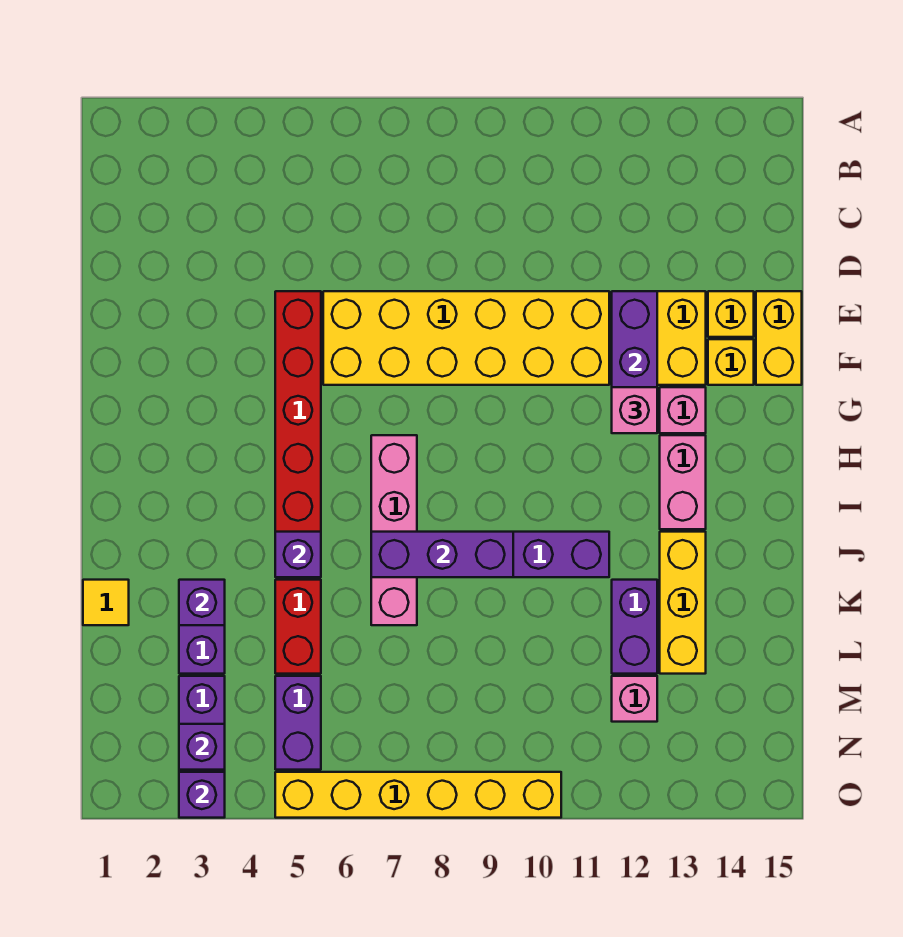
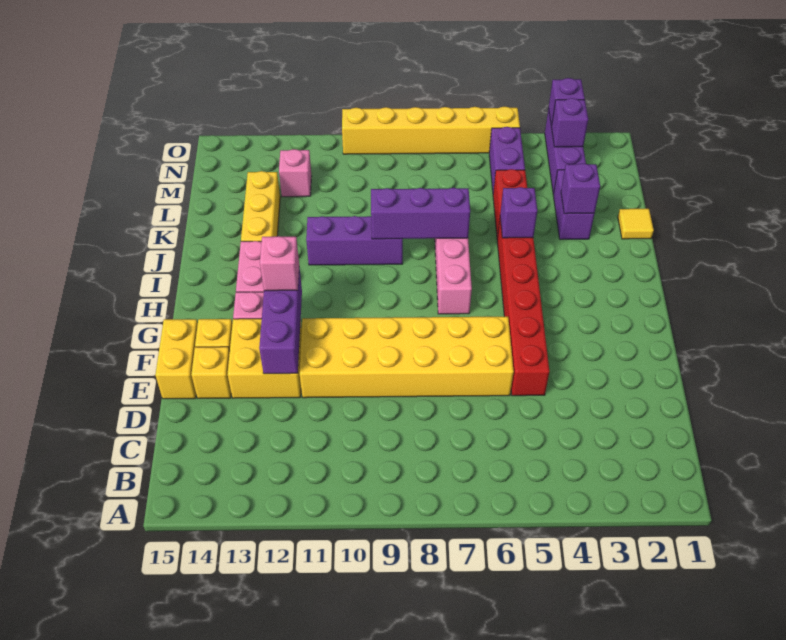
purple brick K12:L12 level 1 -> none

